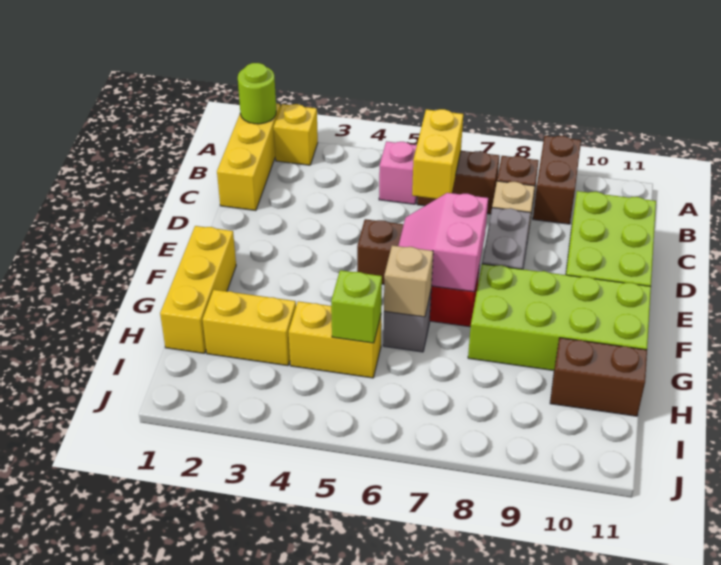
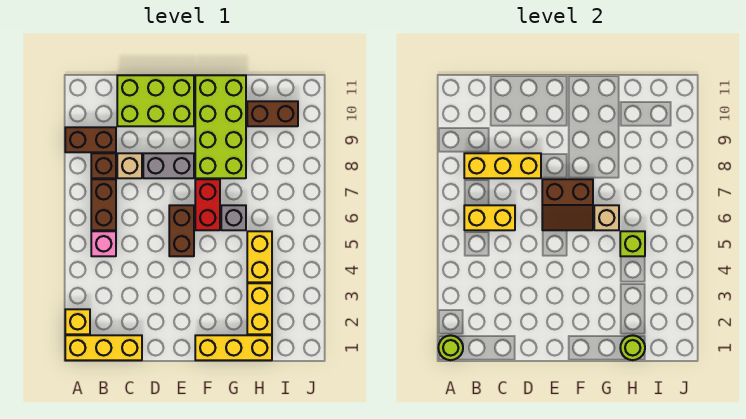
none -> yellow brick B8:D8 level 2
pink slope E6:F7 level 2 top 7 -> brown slope E6:F7 level 2 top 7
none -> lime round brick H1 level 2
brown brick H10:H11 level 1 -> brown brick H10:I10 level 1

